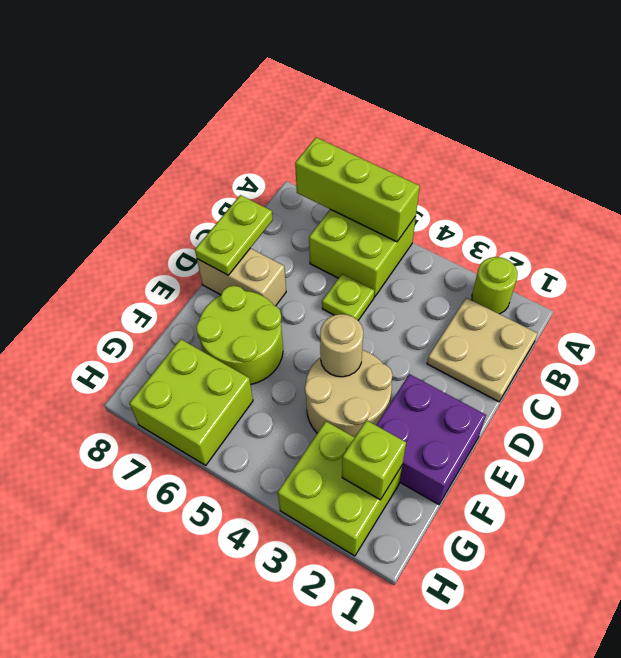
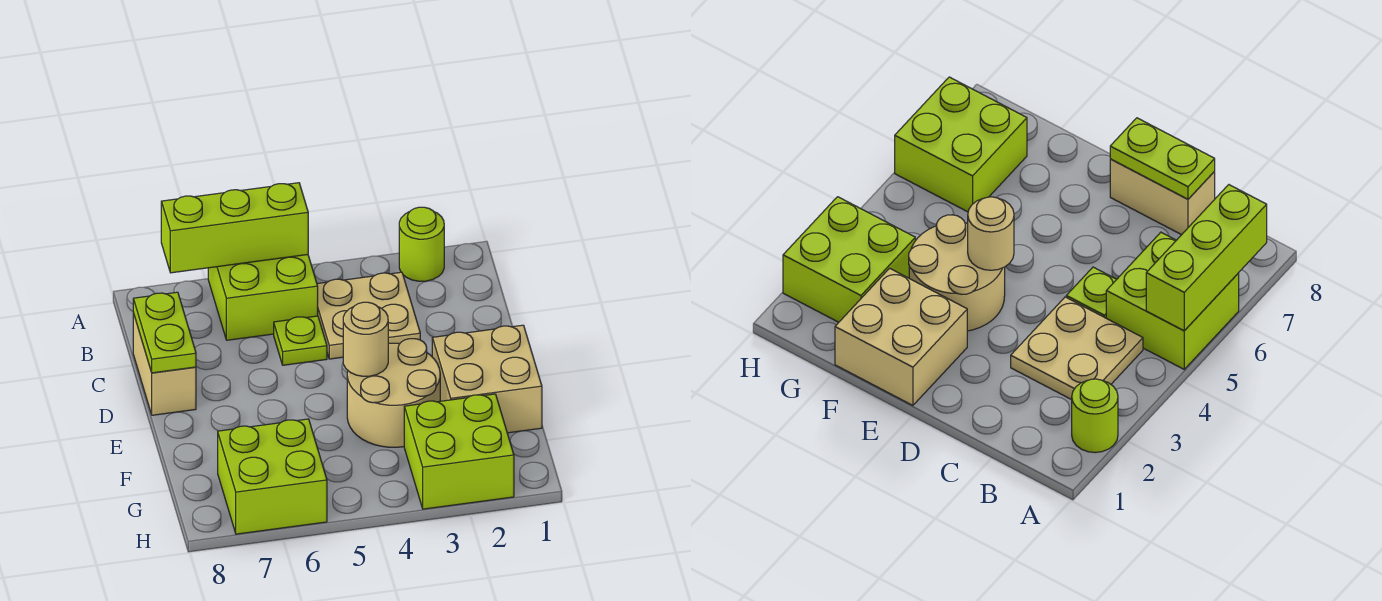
tan plate B1:C2 level 1 -> tan plate B3:C4 level 1
tan brick D7:D8 level 1 -> tan brick C8:D8 level 1
purple brick E1:F2 level 1 -> tan brick E1:F2 level 1
lime round brick E6:F7 level 1 -> none
lime brick G2 level 2 -> none

